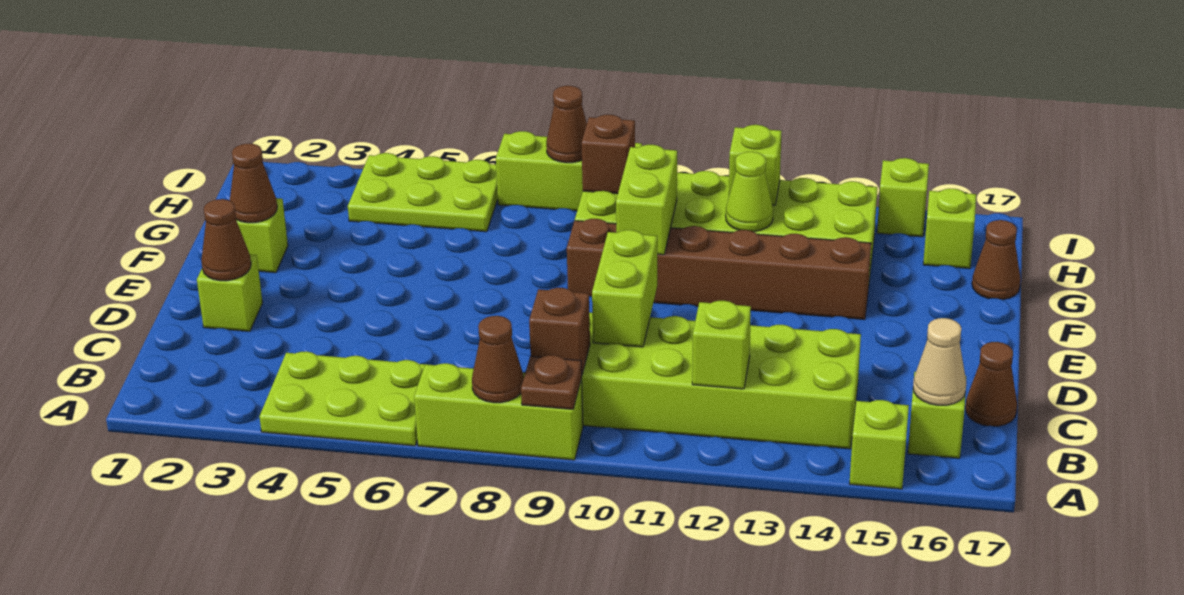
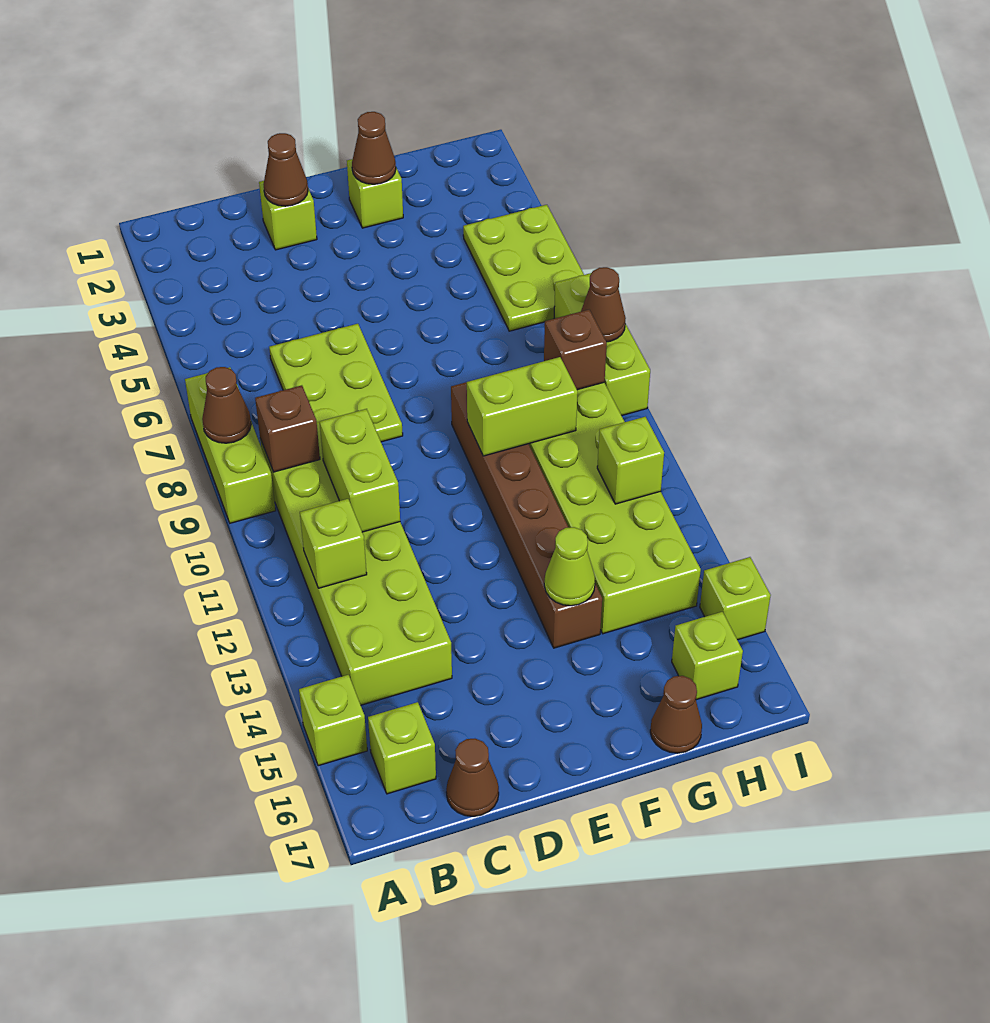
lime plate A4:B6 level 1 -> lime plate C6:D8 level 1
brown plate A9 level 2 -> none
tan cone B16 level 2 -> none
lime brick C10:D10 level 2 -> lime brick C10:C11 level 2
lime cone G12 level 2 -> lime cone F14 level 2

